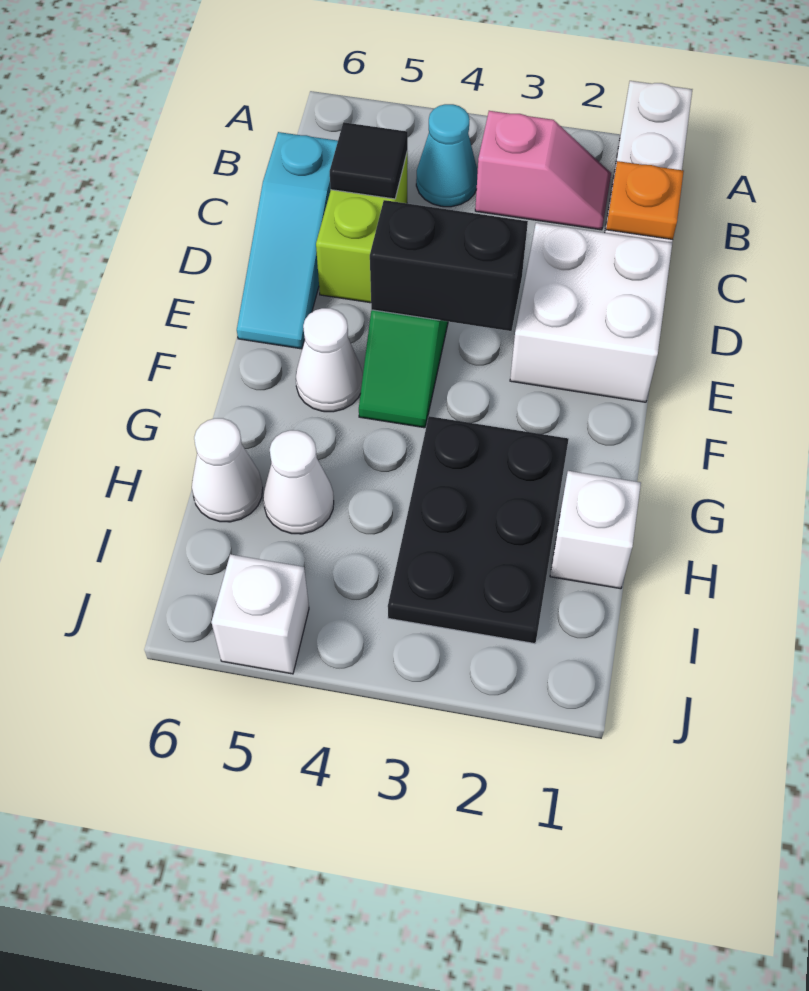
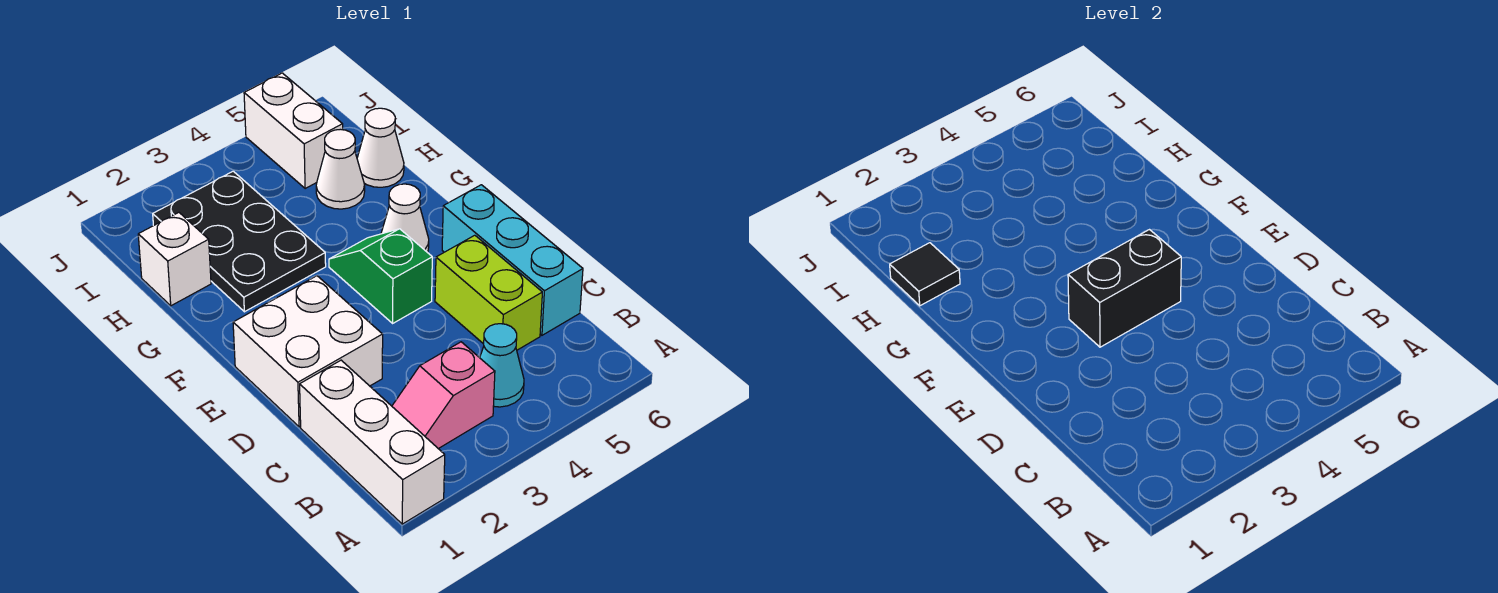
orange plate C1 level 2 -> none
black tile C5 level 2 -> black tile H1 level 2
cyan slope C6:E6 level 1 top C -> cyan brick C6:E6 level 1
white brick J5 level 1 -> white brick I5:J5 level 1

